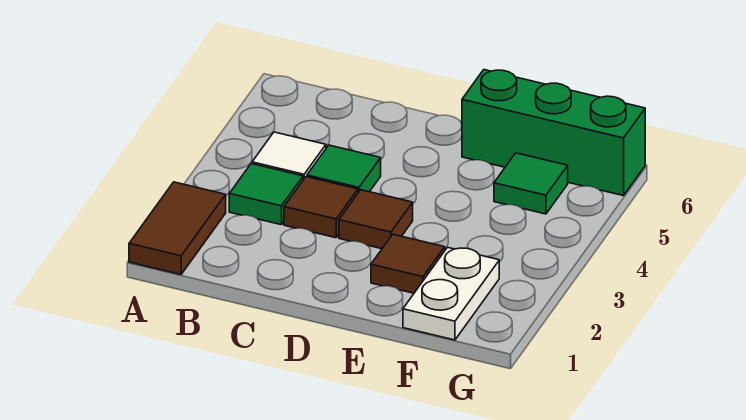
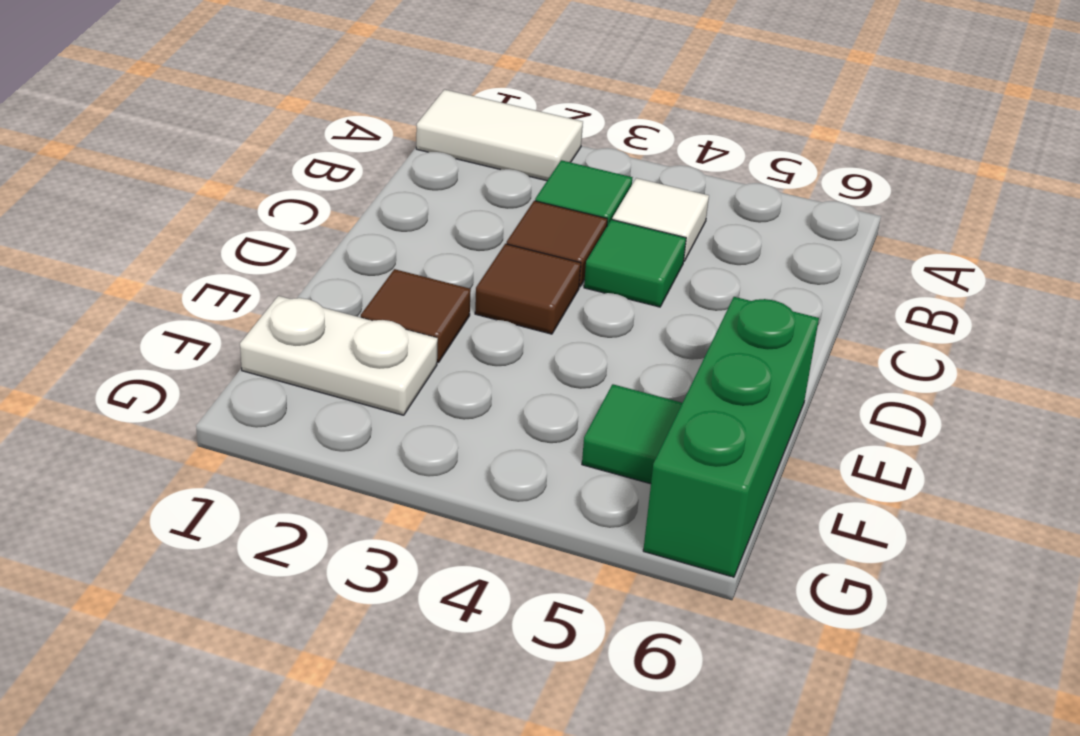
brown tile A1:A2 level 1 -> white tile A1:A2 level 1

